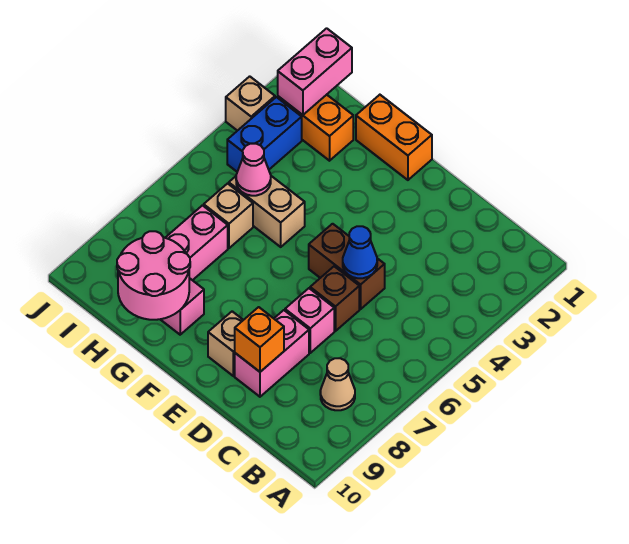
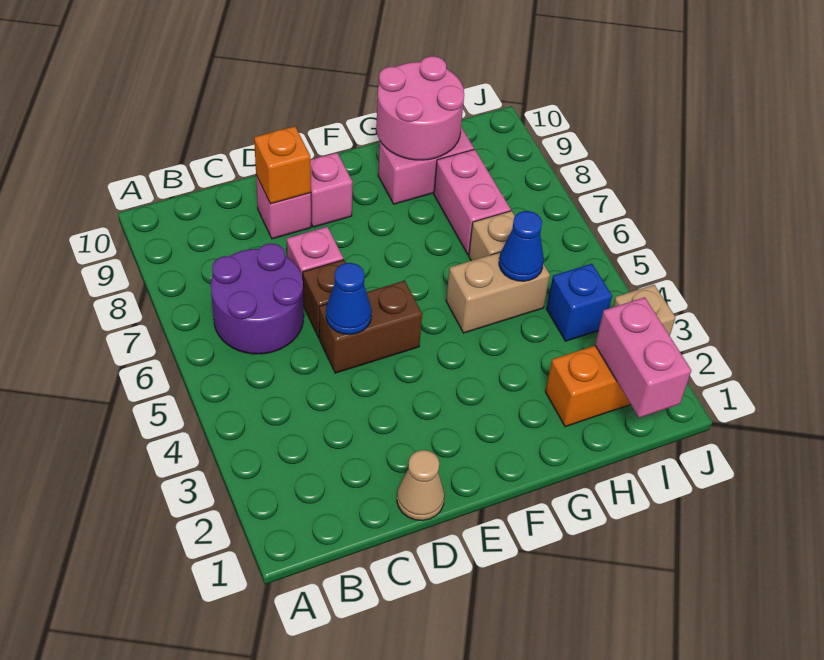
none -> purple round brick B6:C7 level 1
tan cone B8 level 1 -> tan cone D1 level 1
pink brick D8:D9 level 1 -> pink brick D9 level 1
tan brick E9 level 1 -> pink brick E9 level 1
orange brick F1:G1 level 1 -> none
pink cone H5 level 2 -> blue cone H5 level 2
blue brick I3:I4 level 1 -> blue brick I4 level 1

